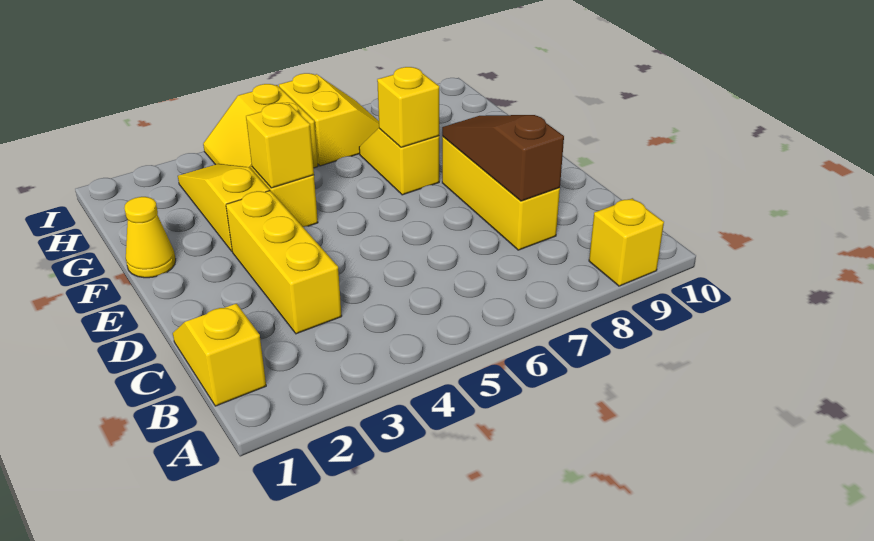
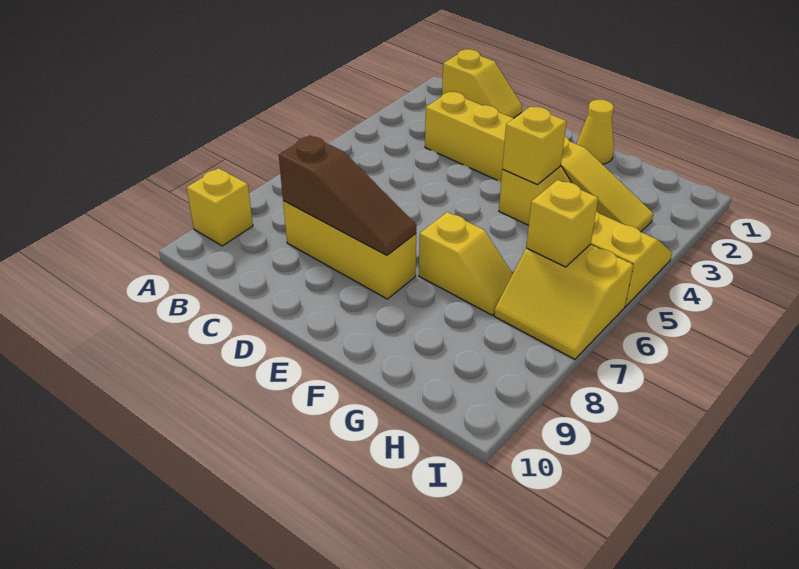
yellow brick F7 level 2 -> yellow brick H6 level 2

